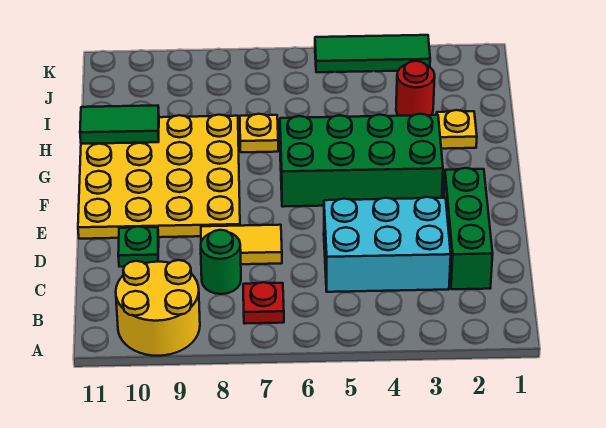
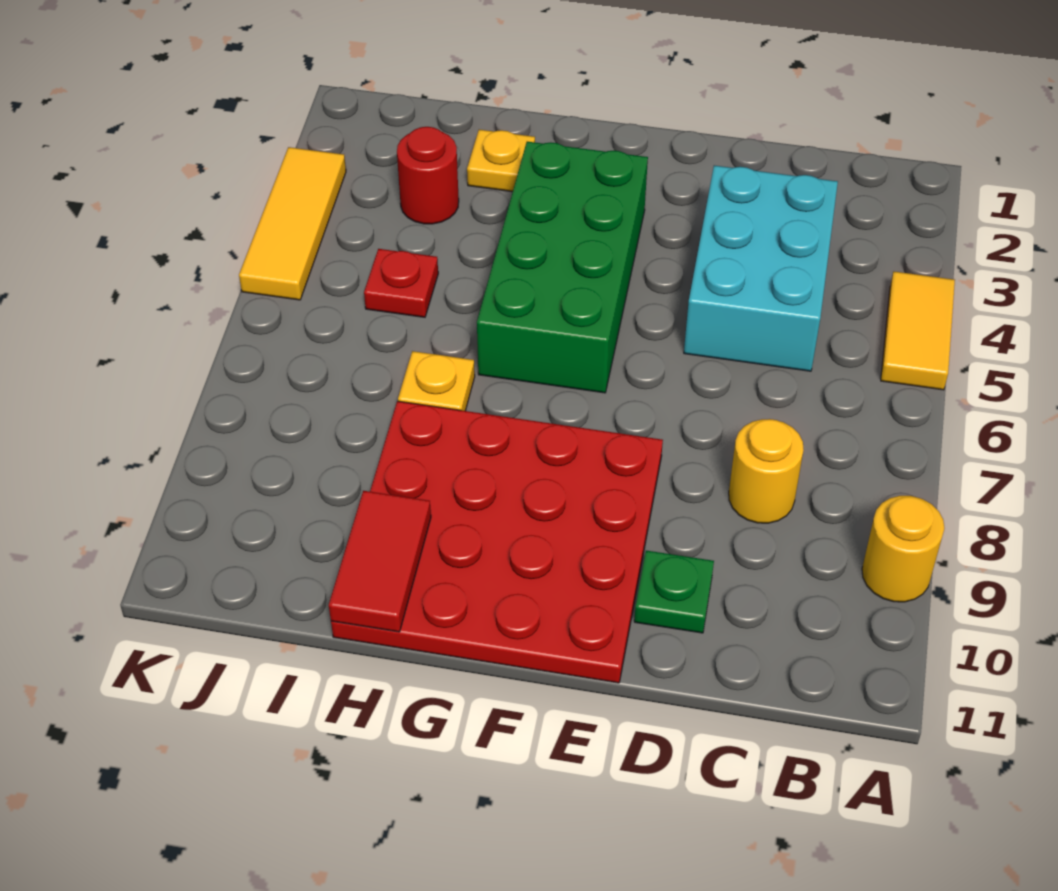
yellow round brick A9:B10 level 1 -> yellow round brick A9 level 1
red plate B7 level 1 -> red plate I5 level 1
green brick C2:E2 level 1 -> none
green round brick C8 level 1 -> yellow round brick C8 level 1
yellow tile D7:D8 level 1 -> yellow tile A4:A5 level 1
yellow plate E8:H11 level 1 -> red plate E8:H11 level 1
green tile H10:H11 level 2 -> red tile H10:H11 level 2
green tile K3:K5 level 1 -> yellow tile K3:K5 level 1

